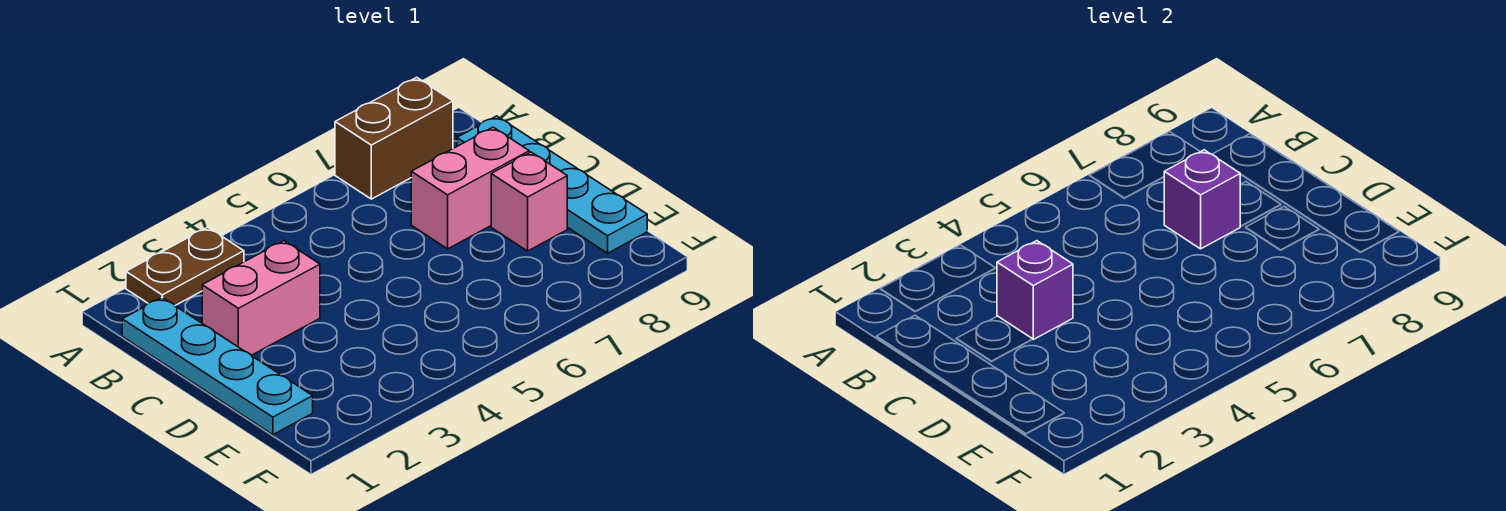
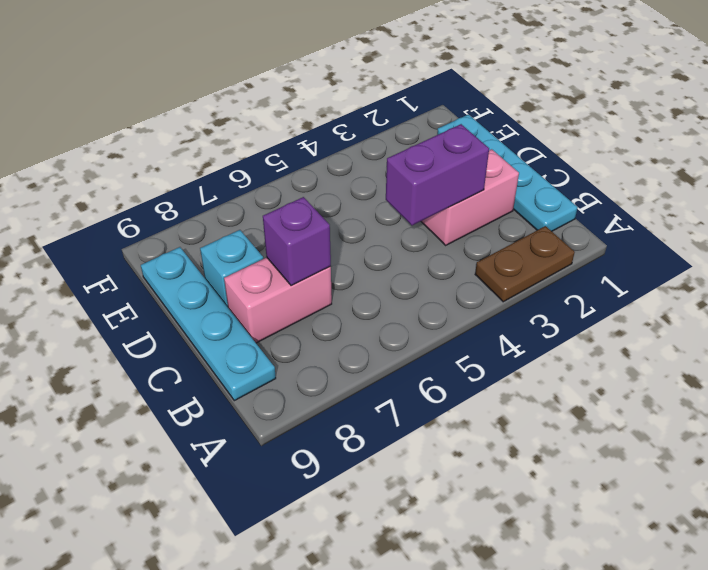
brown brick A7:A8 level 1 -> none
purple brick C3 level 2 -> purple brick C3:C4 level 2
pink brick D8 level 1 -> cyan brick D8 level 1

